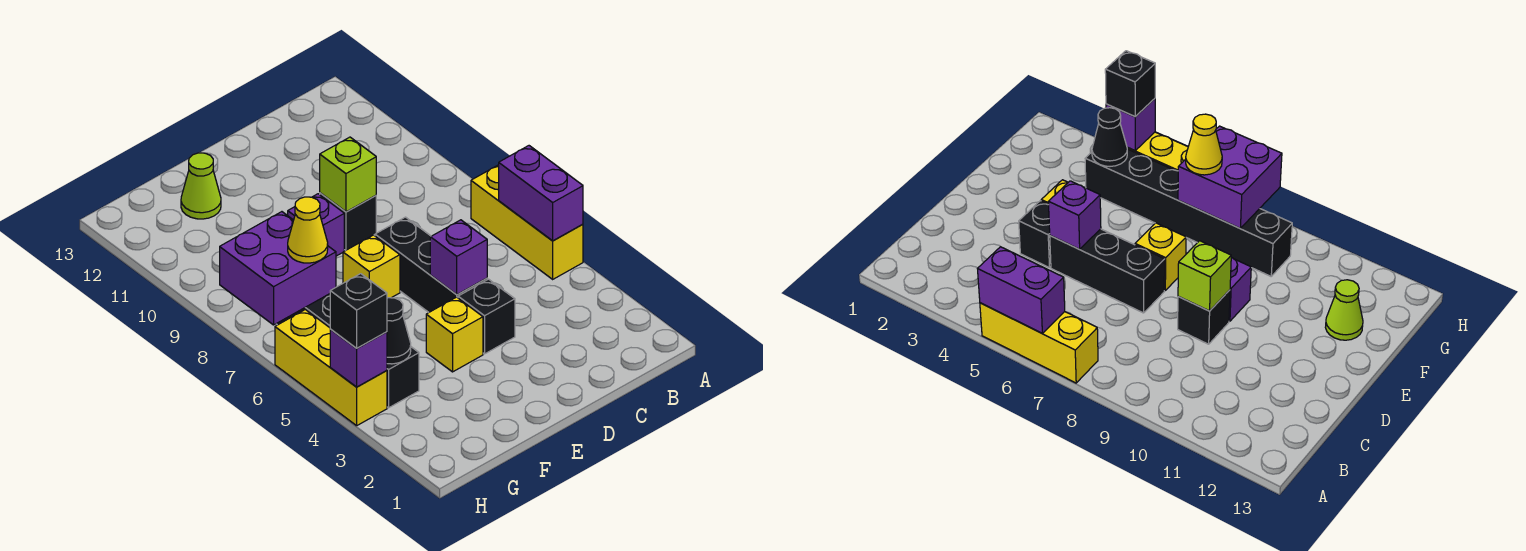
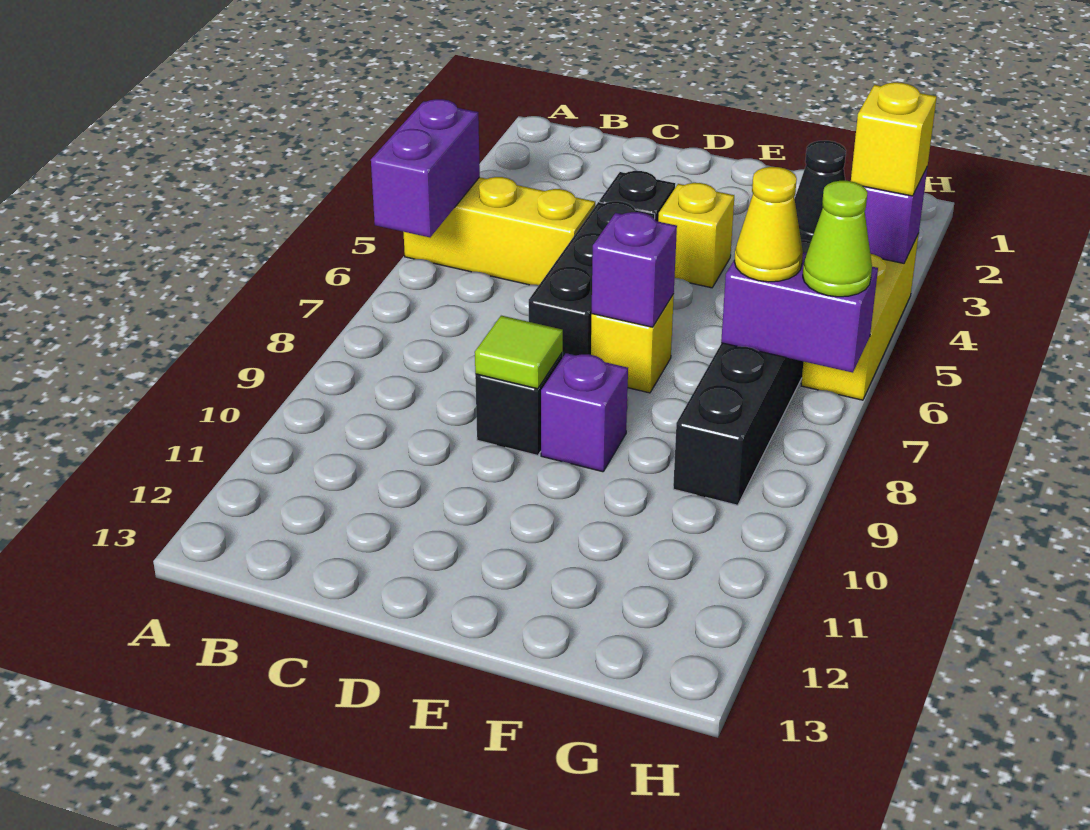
yellow brick A5:A7 level 1 -> yellow brick A5:C5 level 1
purple brick D5 level 2 -> purple brick E7 level 2
lime brick D9 level 2 -> lime tile D9 level 2
lime cone F12 level 1 -> lime cone H7 level 3
purple brick G7:H8 level 2 -> purple brick G7:H7 level 2
black brick H4 level 3 -> yellow brick H4 level 3

